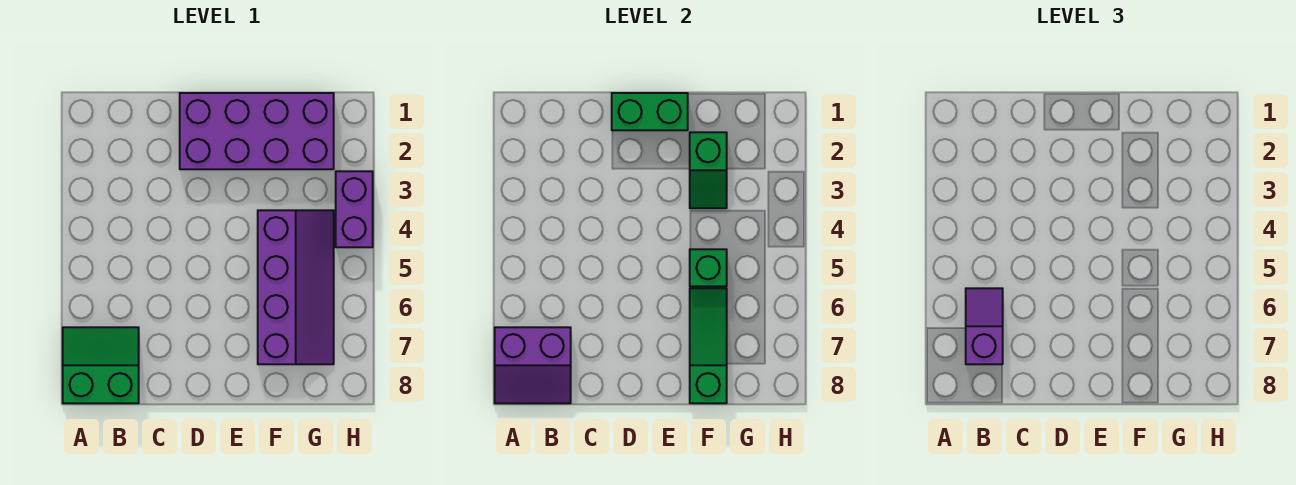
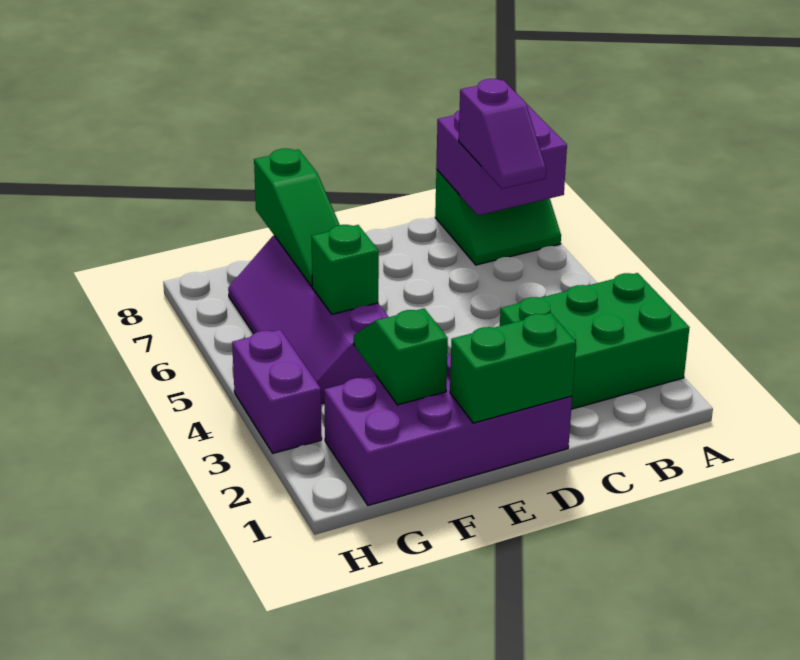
none -> green brick A2:C3 level 1
purple slope A7:B8 level 2 top 7 -> purple brick A7:B8 level 2

